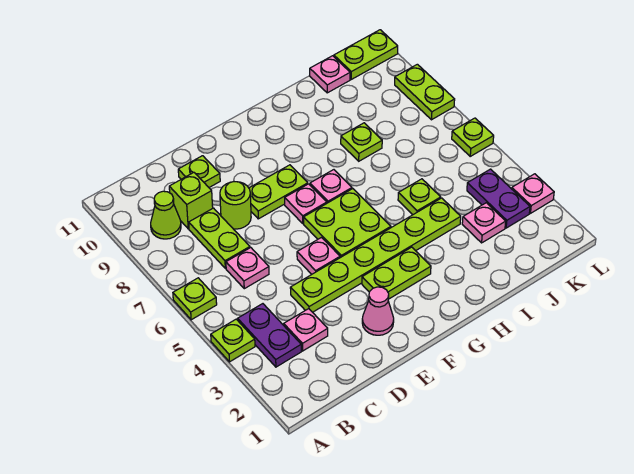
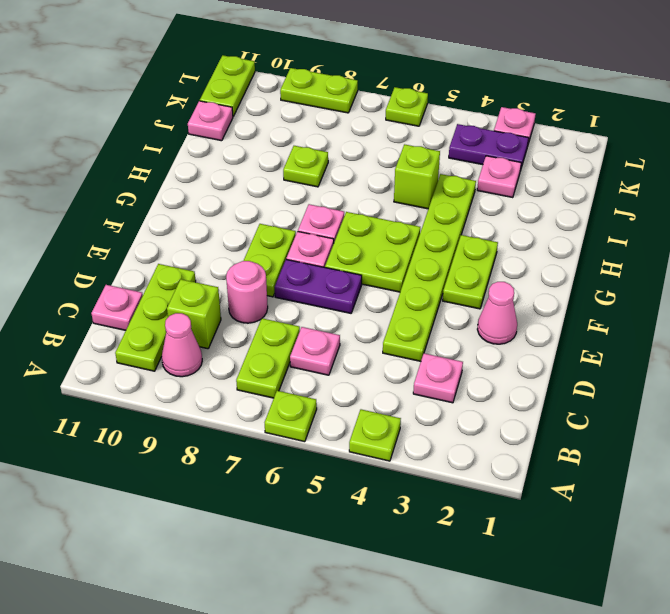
purple plate B3:B4 level 1 -> purple plate E6:E7 level 1
lime cone B9 level 1 -> pink cone B9 level 1
lime plate C7:C8 level 1 -> lime plate B7:C7 level 1
lime round brick D8 level 1 -> pink round brick D8 level 1
lime plate D10 level 1 -> lime plate B10:D10 level 1
pink plate E5 level 1 -> pink plate C11 level 1
lime plate I5 level 1 -> lime brick I5 level 1

